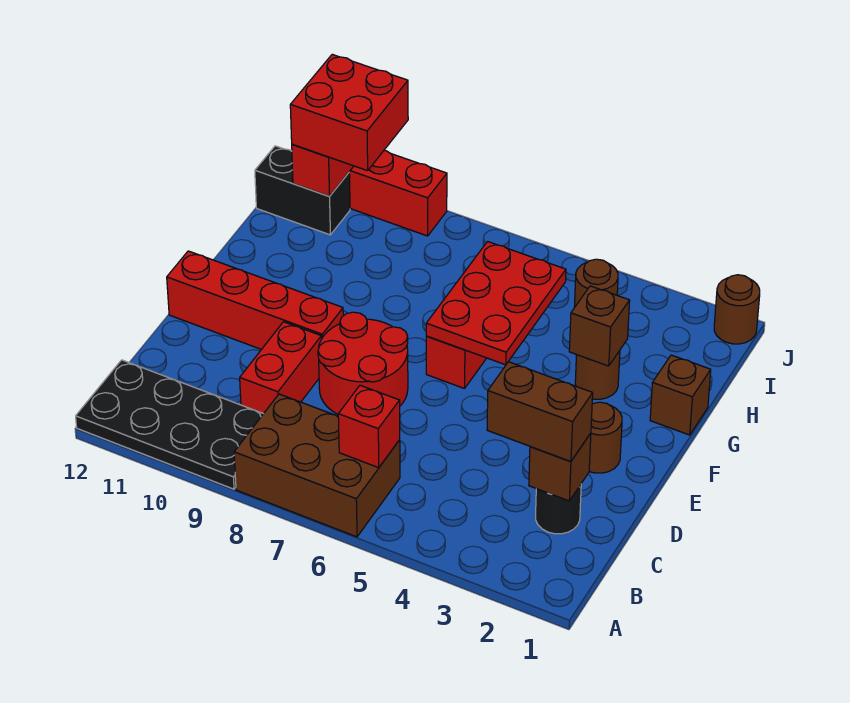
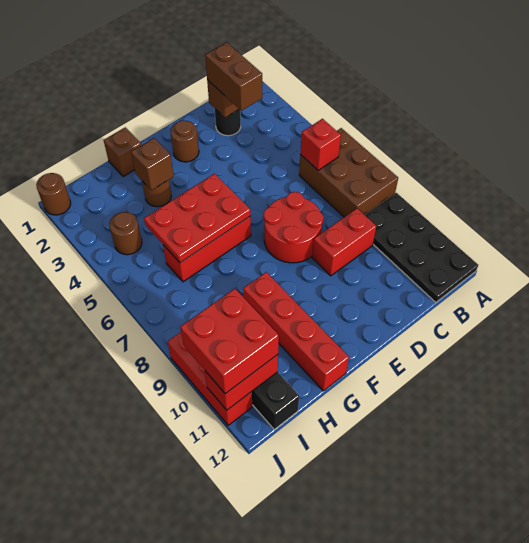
red brick E9:E12 level 1 -> red brick G9:G12 level 1

